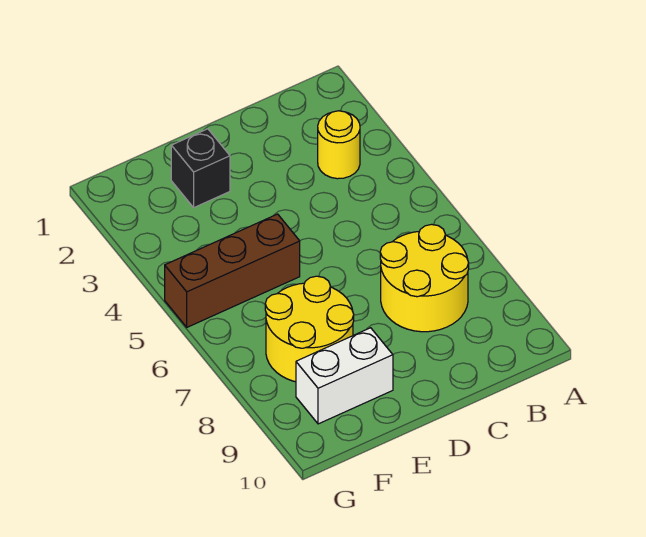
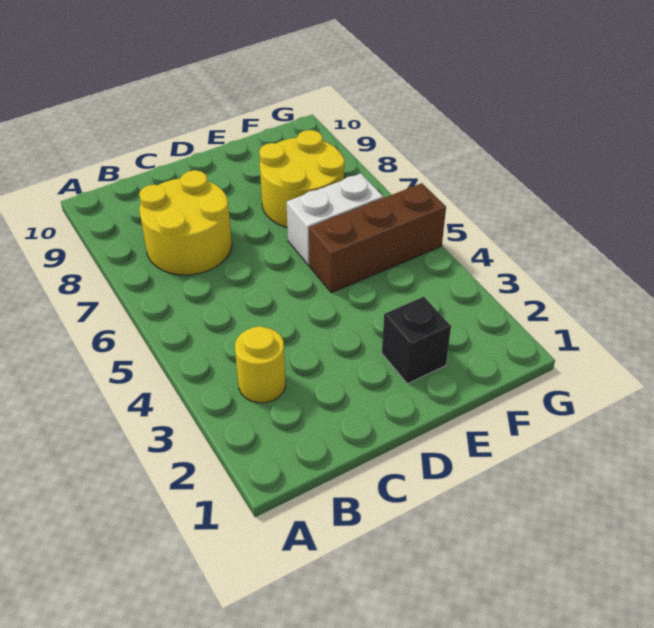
white brick E9:F9 level 1 -> white brick E6:F6 level 1

